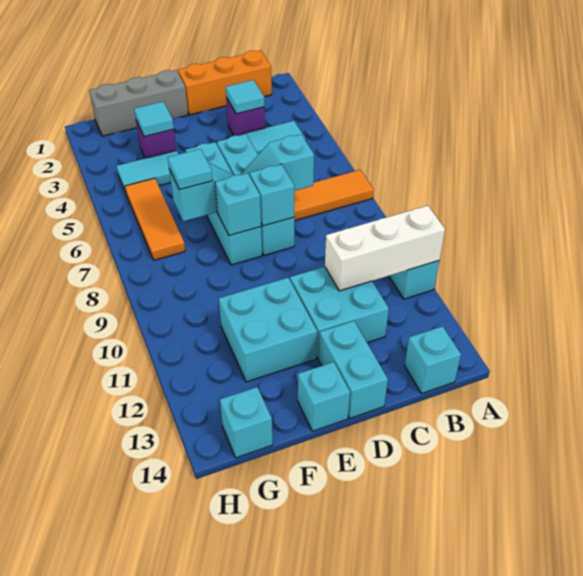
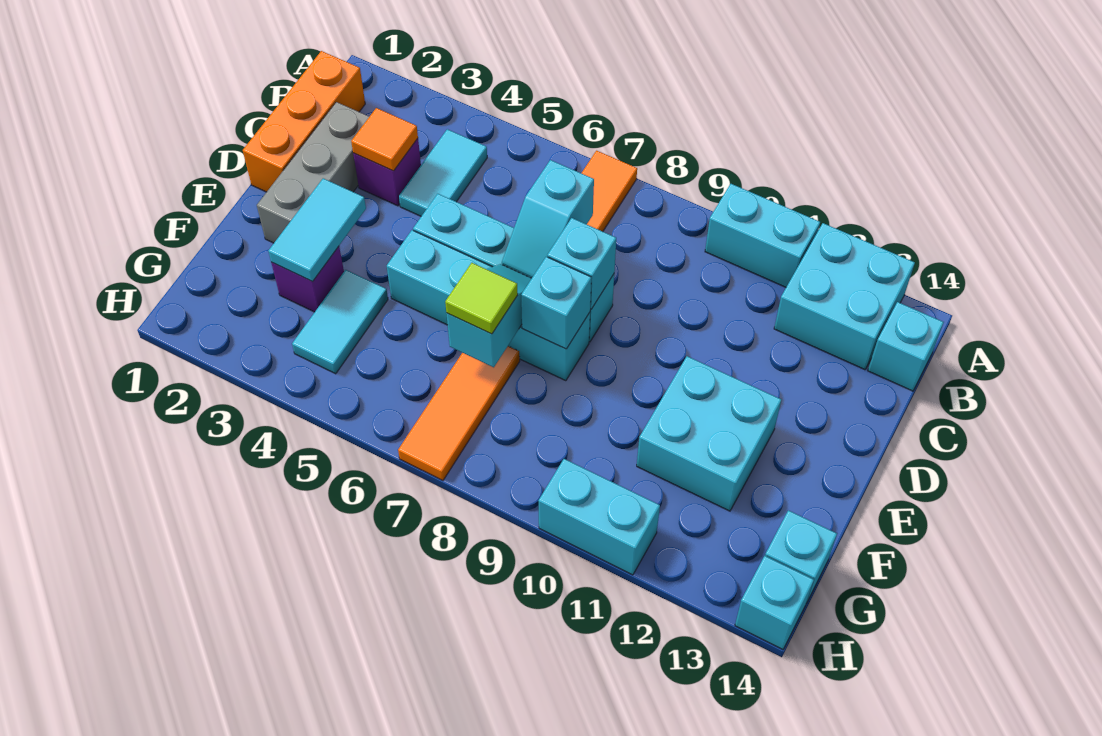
white brick A11:C11 level 2 -> none
cyan tile C3 level 2 -> orange tile C3 level 2
cyan brick C11:D12 level 1 -> cyan brick A12:B13 level 1
cyan brick D13:D14 level 1 -> cyan brick H10:H11 level 1
grey brick E1:G1 level 1 -> grey brick C2:E2 level 1
cyan brick E14 level 1 -> cyan brick H14 level 1
cyan tile F3 level 2 -> cyan tile E3:F3 level 2
cyan tile F7 level 3 -> lime tile F7 level 3
orange tile G5:G7 level 1 -> orange tile F7:H7 level 1

